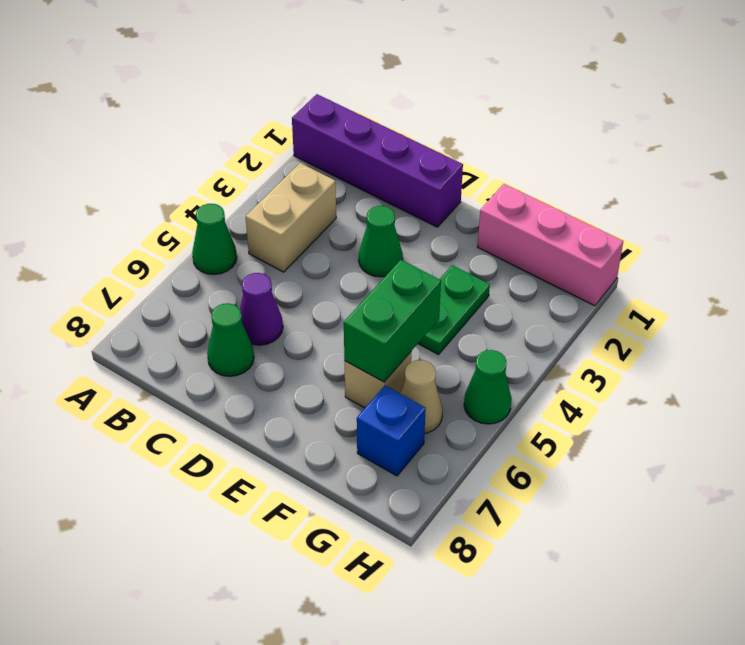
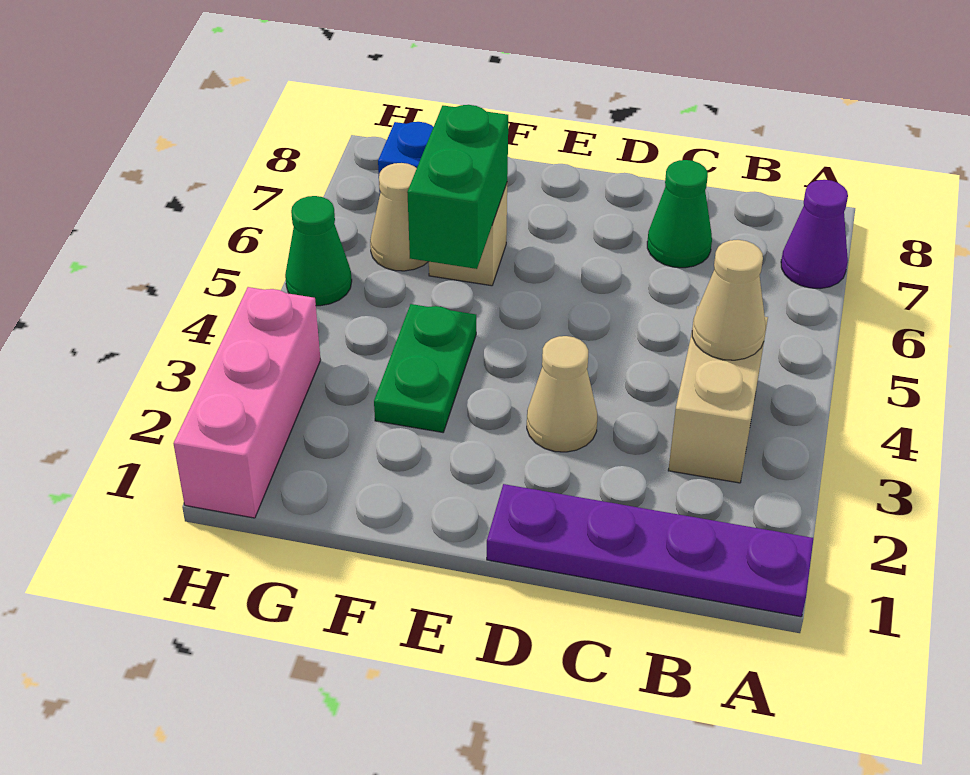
purple brick A1:D1 level 1 -> purple plate A1:D1 level 1
green cone A5 level 1 -> none
none -> tan cone B4 level 2
purple cone C6 level 1 -> purple cone A7 level 1
green cone D3 level 1 -> tan cone D3 level 1
pink brick F1:H1 level 1 -> pink brick H1:H3 level 1

